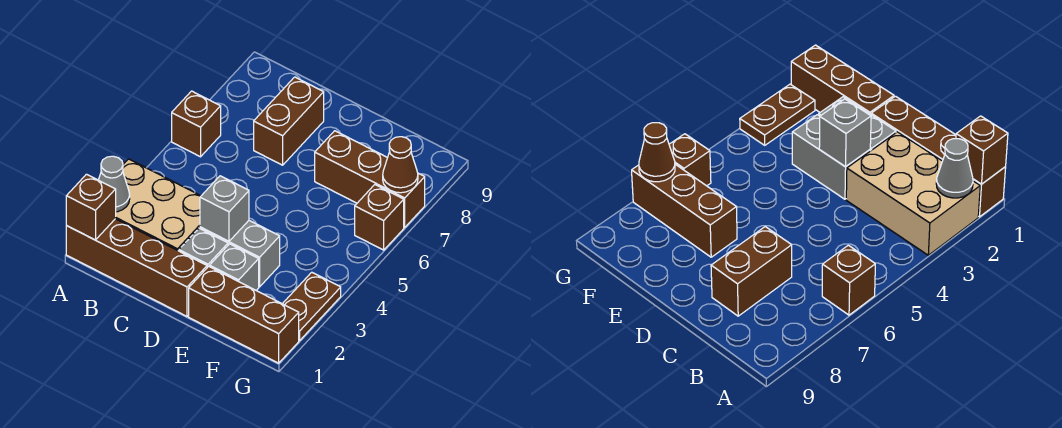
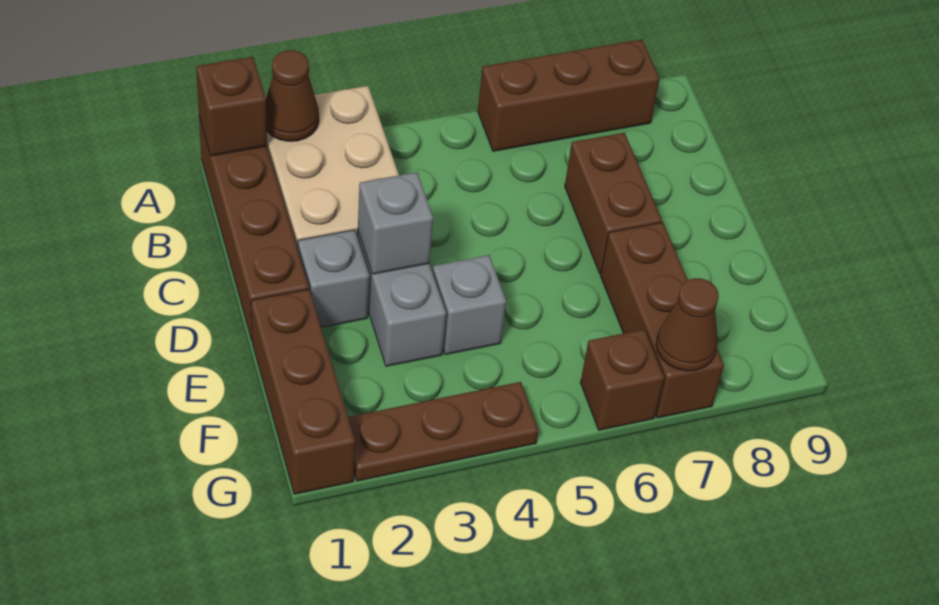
grey cone A2 level 2 -> brown cone A2 level 2
brown brick A6 level 1 -> brown brick A6:A8 level 1
brown brick C7:C8 level 1 -> brown brick C7:D7 level 1
grey brick E2 level 1 -> grey brick E4 level 1
brown plate G2:G3 level 1 -> brown plate G2:G4 level 1

